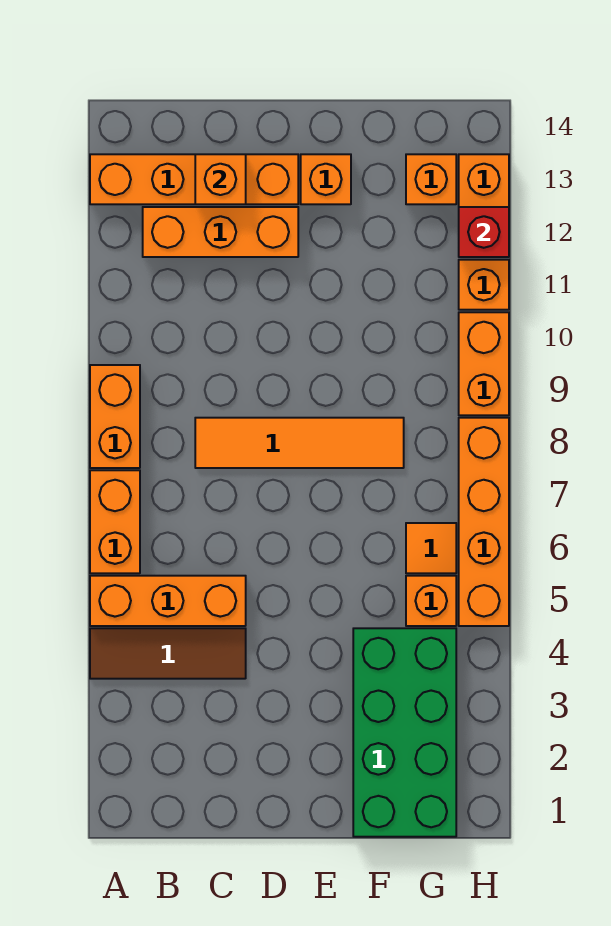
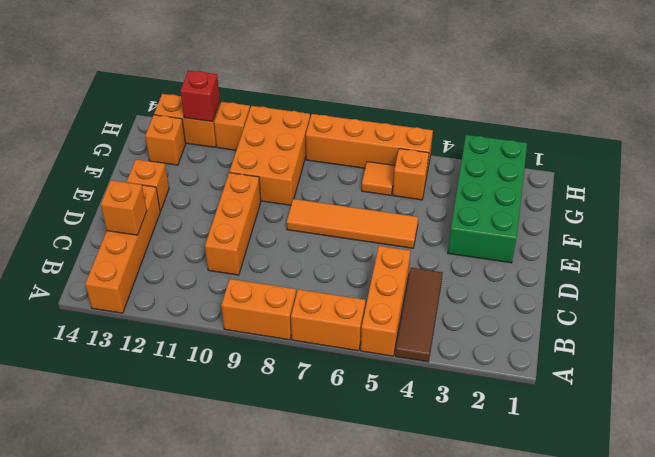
orange brick B12:D12 level 1 -> orange brick C10:E10 level 1
orange tile C8:F8 level 1 -> orange tile E5:E8 level 1
green brick F1:G4 level 1 -> green brick E2:H3 level 1
orange brick H9:H10 level 1 -> orange brick F9:H10 level 1

